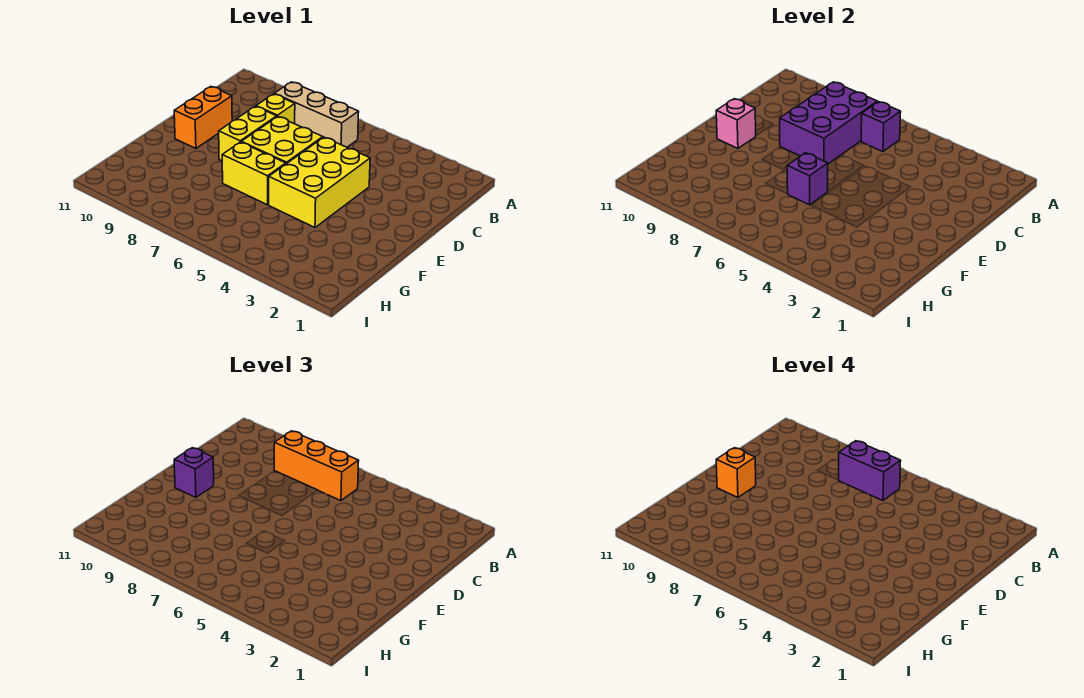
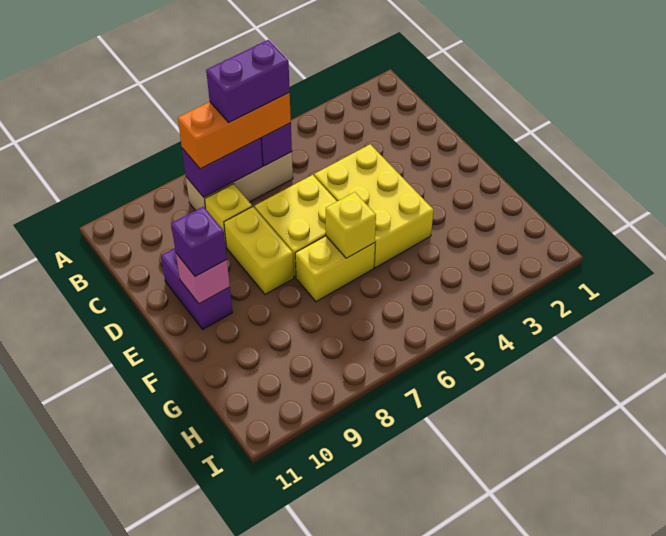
purple brick B7:D8 level 2 -> purple brick B7:B8 level 2
orange brick D10:E10 level 1 -> purple brick D10:E10 level 1
orange brick E10 level 4 -> none
purple brick F6 level 2 -> yellow brick F6 level 2

